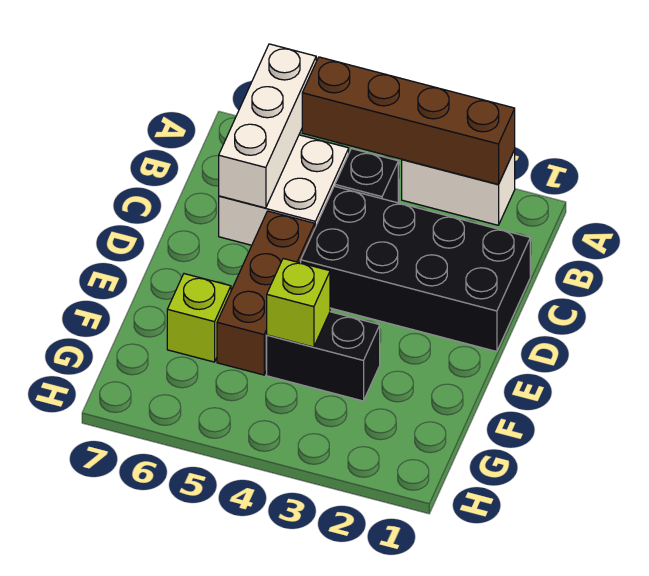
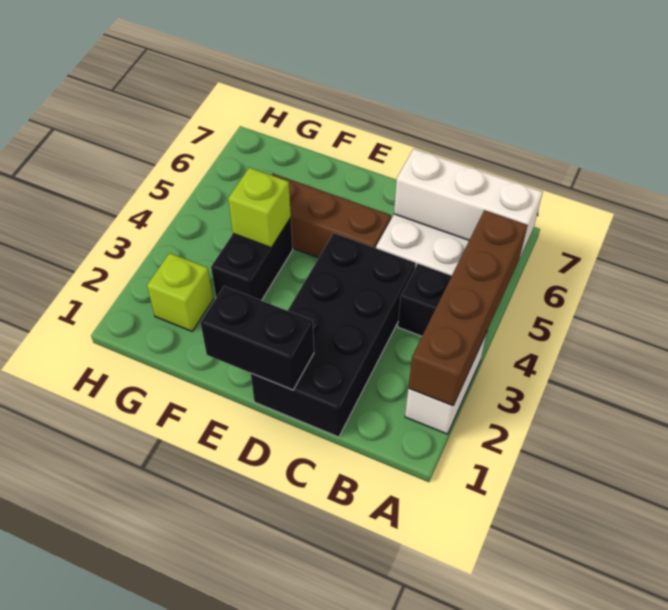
none -> black brick D1:E1 level 2
lime brick F6 level 1 -> lime brick G2 level 1

